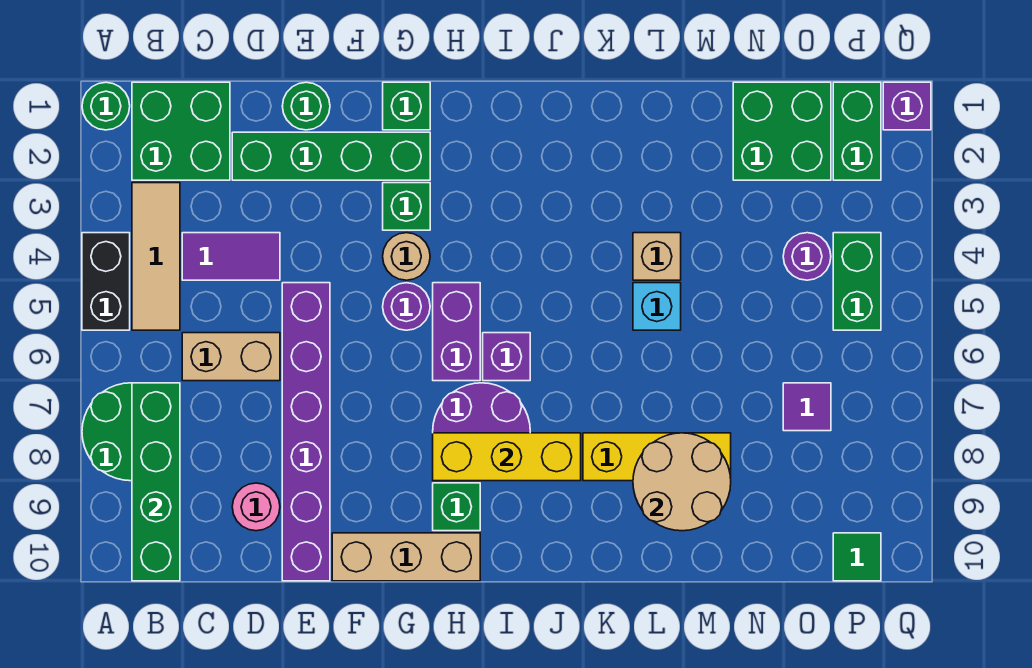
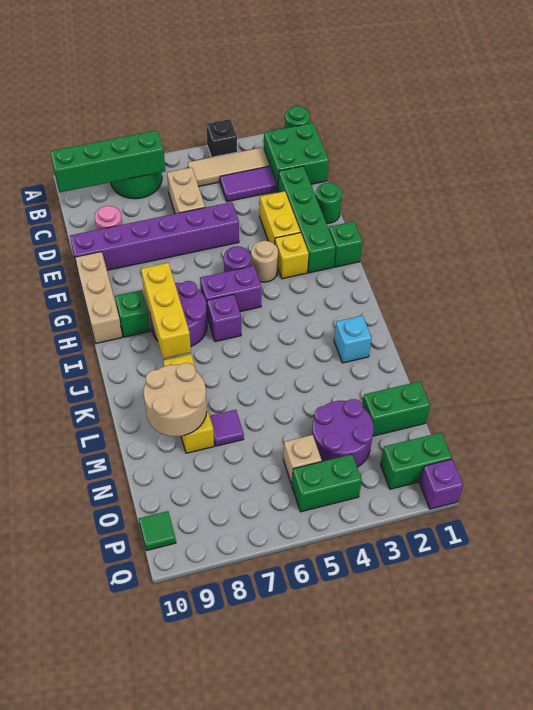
black brick A4:A5 level 1 -> black brick A4 level 1
purple tile C4:D4 level 1 -> purple tile C3:C4 level 1
none -> yellow brick E3:F3 level 1
green brick G3 level 1 -> yellow brick G3 level 1
tan brick L4 level 1 -> tan brick O5 level 1
cyan brick L5 level 1 -> cyan brick K2 level 1
green brick N1:O2 level 1 -> green brick N1:N2 level 1
purple round brick O4 level 1 -> purple round brick N3:O4 level 1
purple tile O7 level 1 -> purple tile M7 level 1

